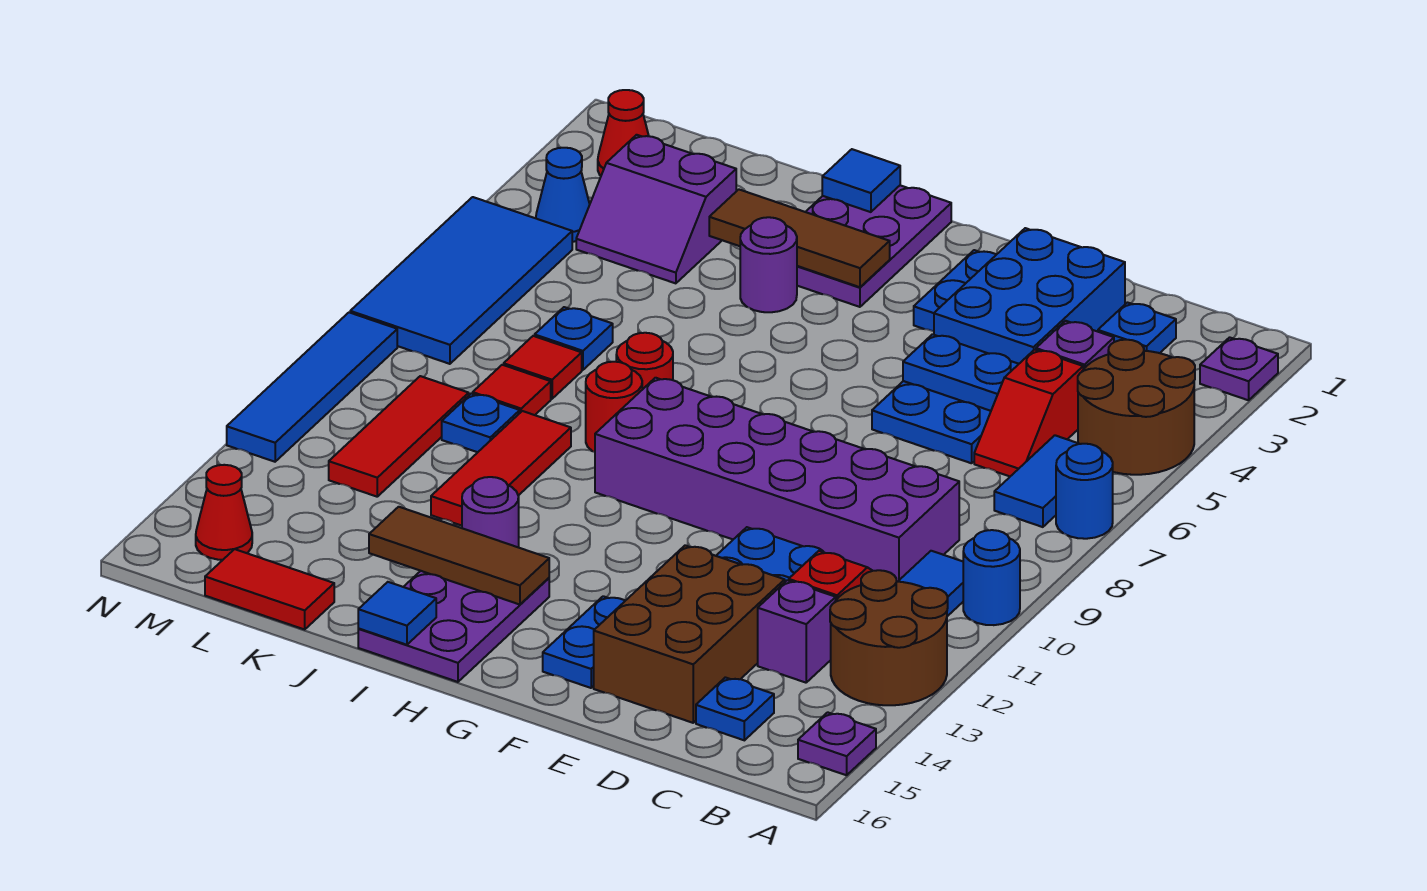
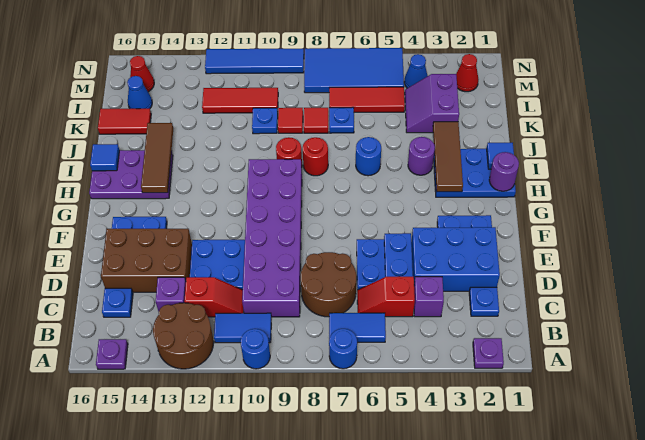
brown round brick A4:B5 level 1 -> brown round brick C7:D8 level 1
purple plate H1:I3 level 1 -> blue plate H1:I3 level 1
none -> blue round brick I6 level 1
purple round brick I13 level 1 -> purple round brick H1 level 2
red tile J10:J12 level 1 -> red tile L5:L7 level 1
red tile K16:L16 level 1 -> red tile K15:K16 level 1
none -> blue cone L15 level 1

